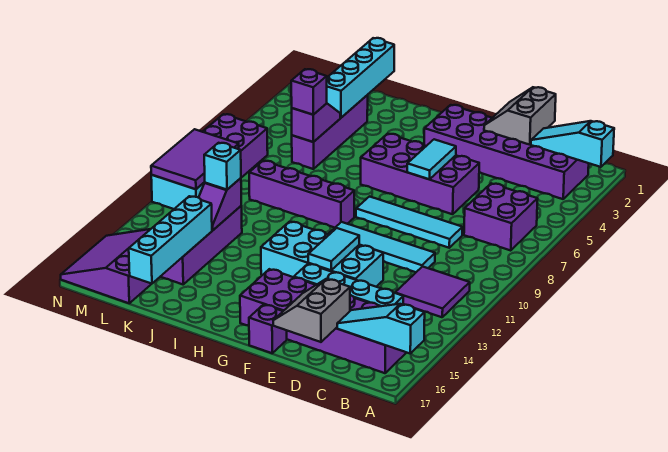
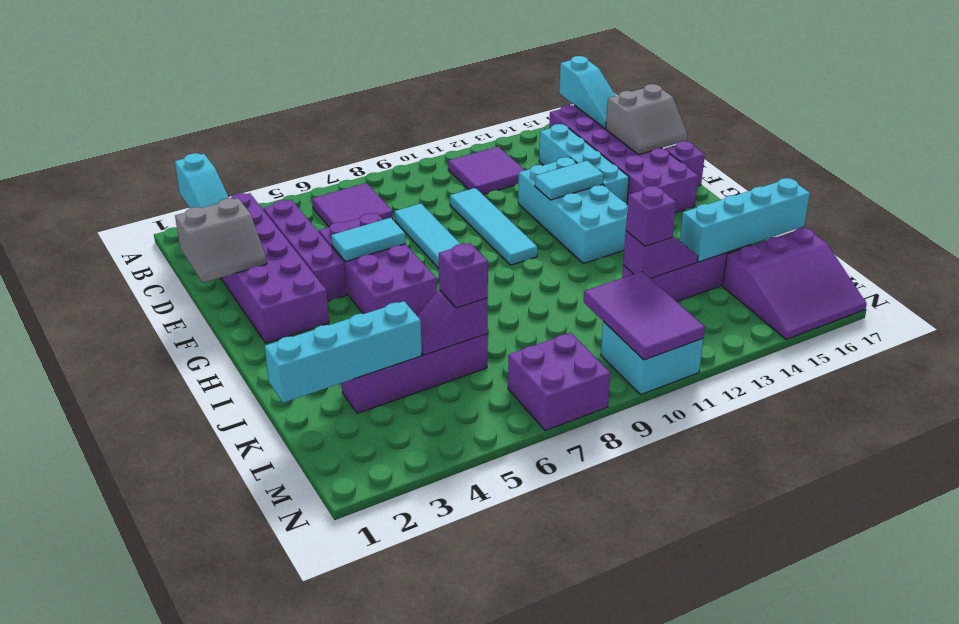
purple brick B6:C7 level 1 -> purple tile B6:C7 level 1
purple brick H9:K9 level 1 -> purple brick C4:F4 level 1
cyan brick K12 level 3 -> purple brick K12 level 3
purple tile M9:N11 level 2 -> purple tile L10:N11 level 2

